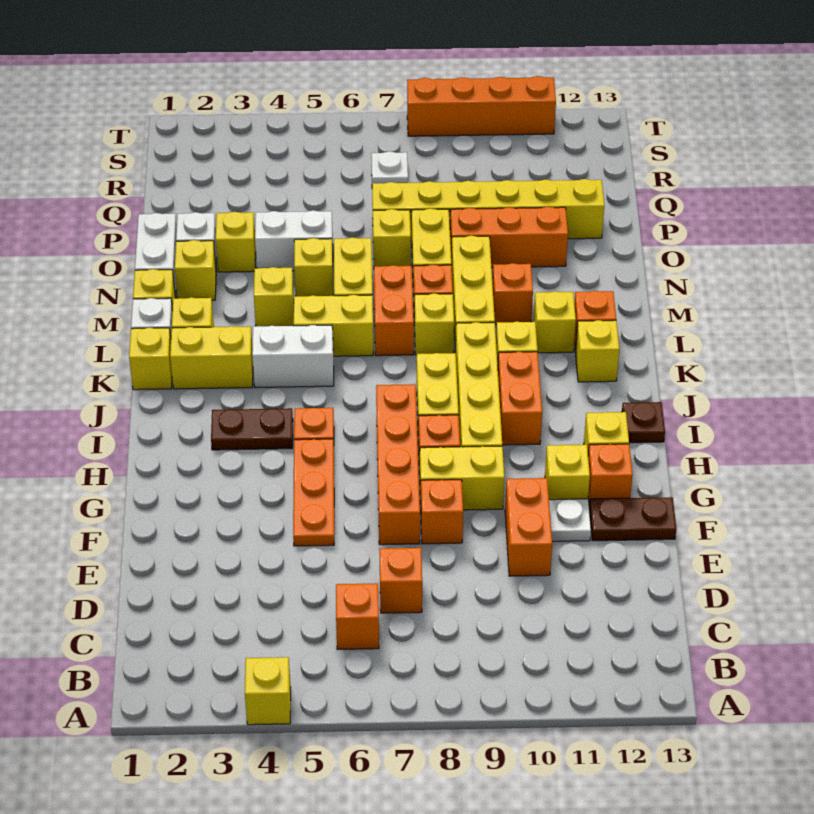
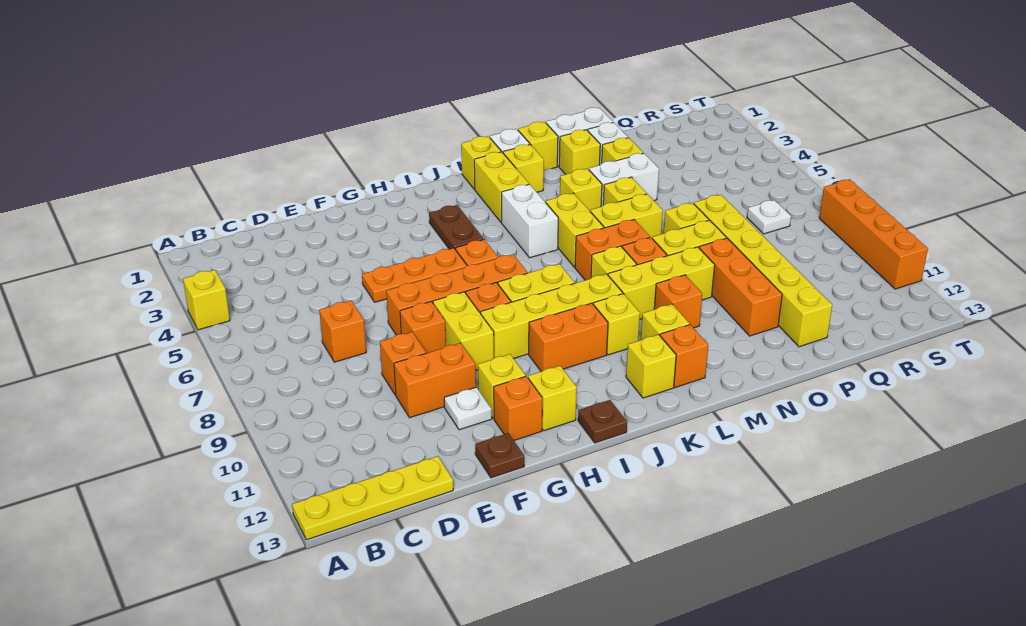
none -> yellow plate A13:D13 level 1
orange brick C6 level 1 -> orange brick E9 level 1
brown plate F12:F13 level 1 -> brown plate F13 level 1
white brick O4:O5 level 1 -> white brick N4:O4 level 1

